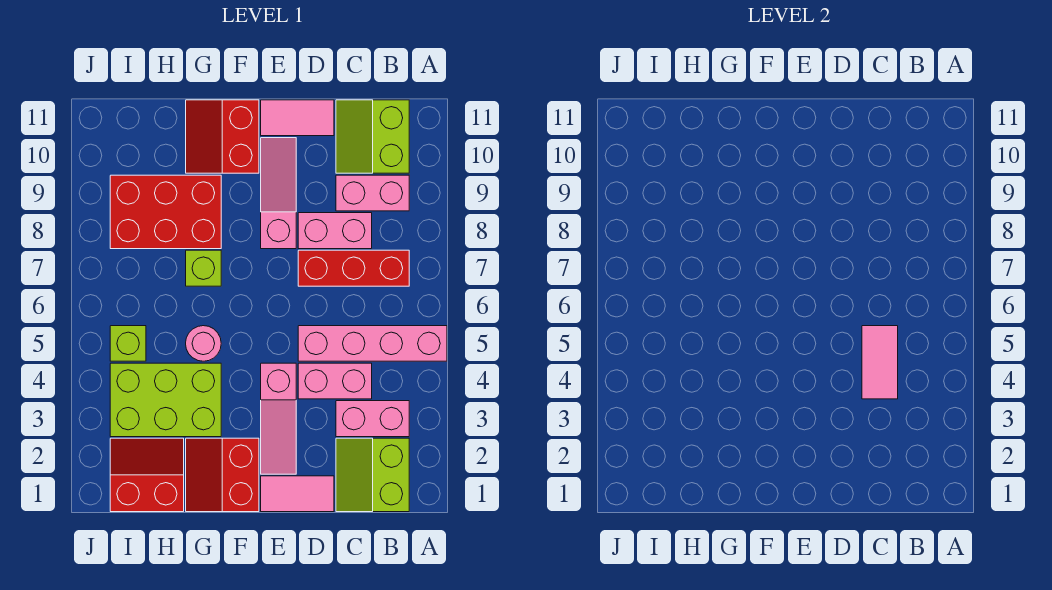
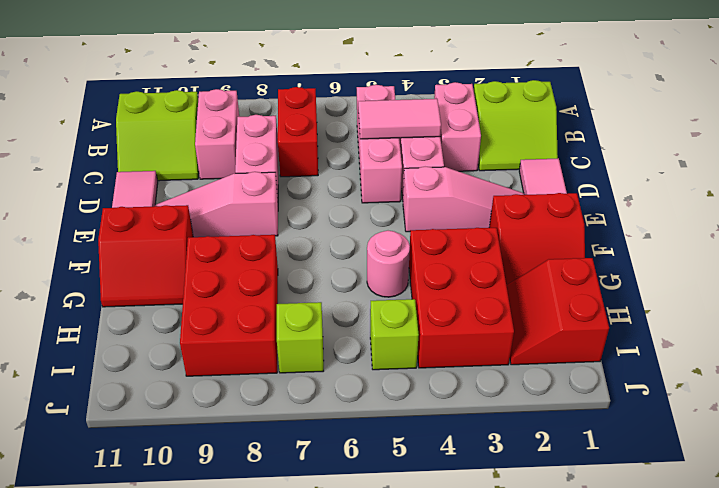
pink brick A5:D5 level 1 -> pink brick B5:D5 level 1
red brick B7:D7 level 1 -> red brick B7:C7 level 1
lime brick G3:I4 level 1 -> red brick G3:I4 level 1
lime brick G7 level 1 -> lime brick I7 level 1

